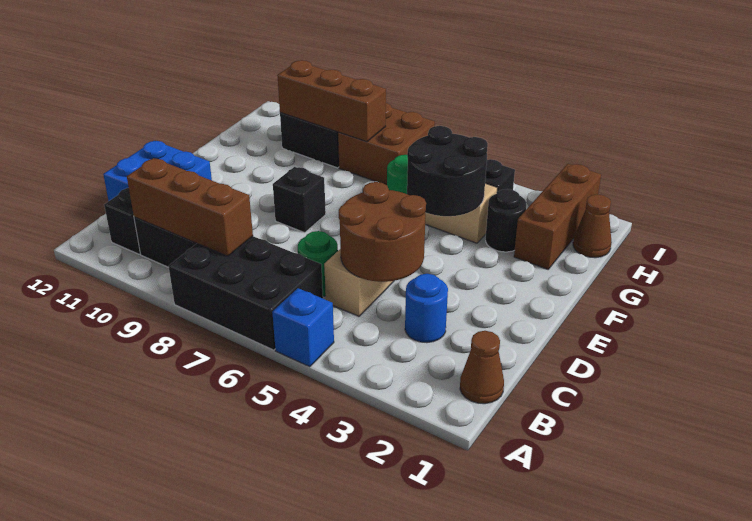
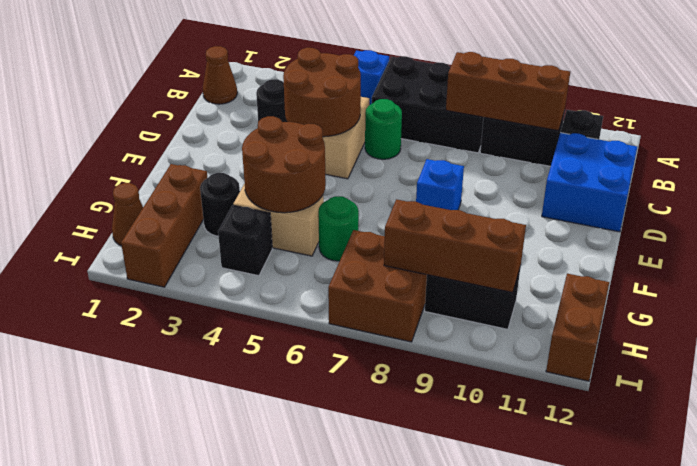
blue round brick C3 level 1 -> black round brick C3 level 1
black brick E8 level 1 -> blue brick E8 level 1
black round brick F4:G5 level 2 -> brown round brick F4:G5 level 2
none -> brown brick H12:I12 level 1

